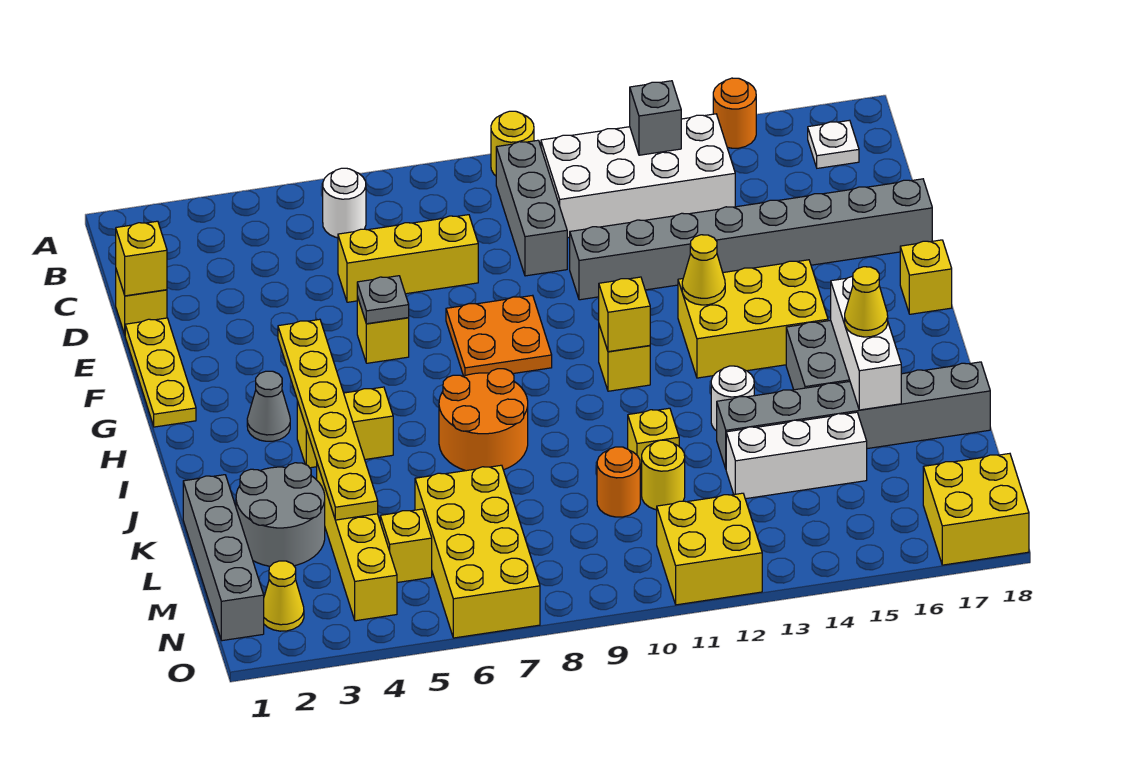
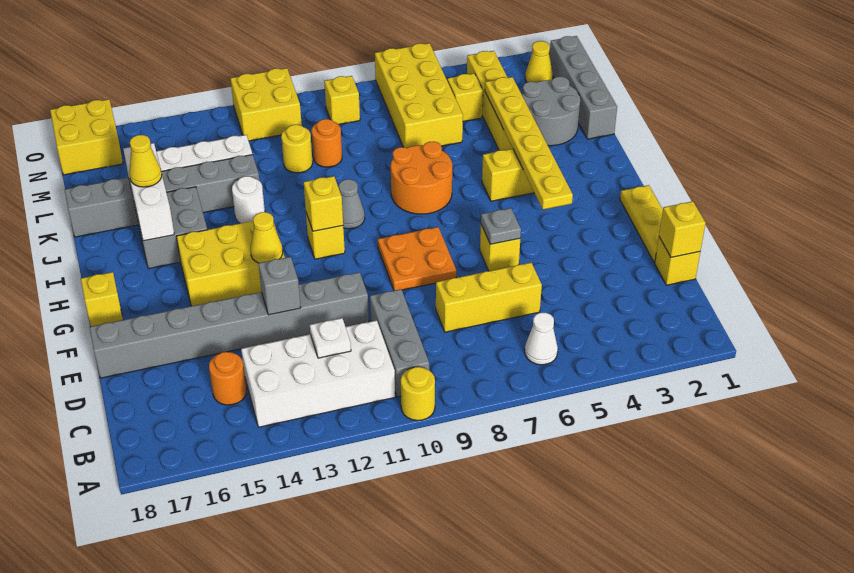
orange round brick A15 level 1 -> orange round brick C15 level 1
white round brick B6 level 1 -> white cone B6 level 1
grey brick B13 level 2 -> grey brick E13 level 2
white plate B17 level 1 -> white plate C12 level 2
grey cone H3 level 1 -> grey cone I10 level 1
yellow brick K11 level 1 -> yellow brick N9 level 1

